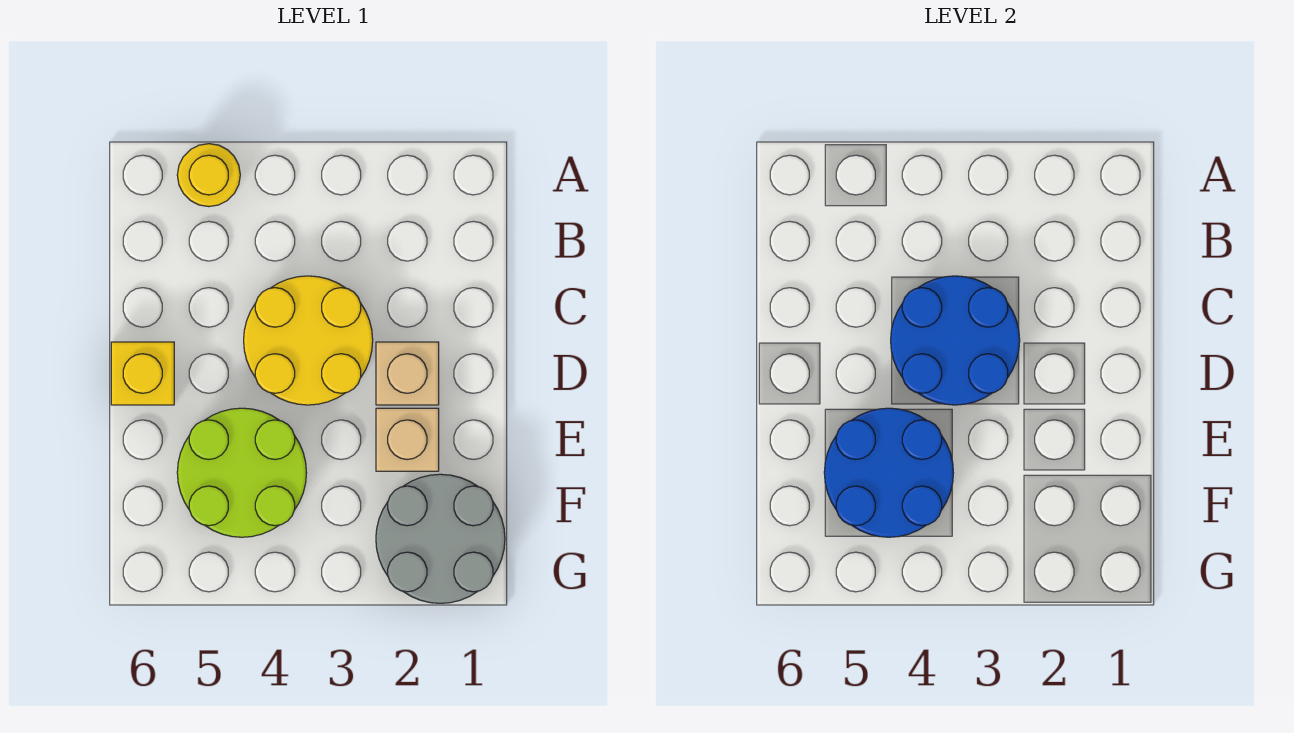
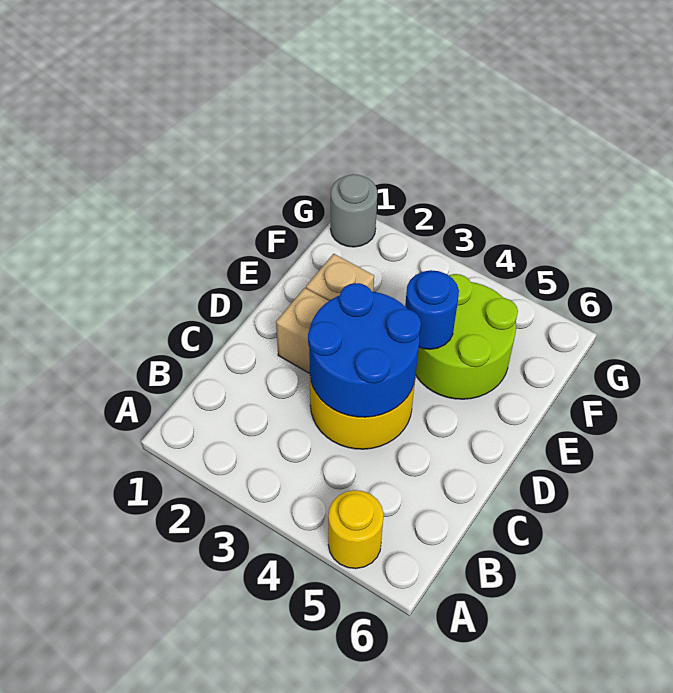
yellow brick D6 level 1 -> none
blue round brick E4:F5 level 2 -> blue round brick E4 level 2
grey round brick F1:G2 level 1 -> grey round brick G1 level 1

